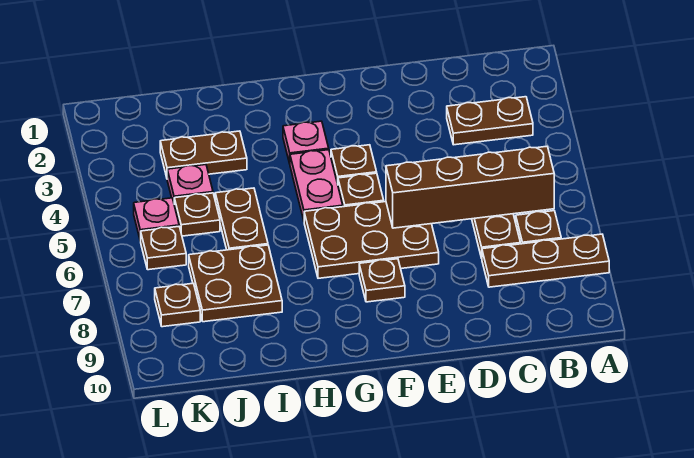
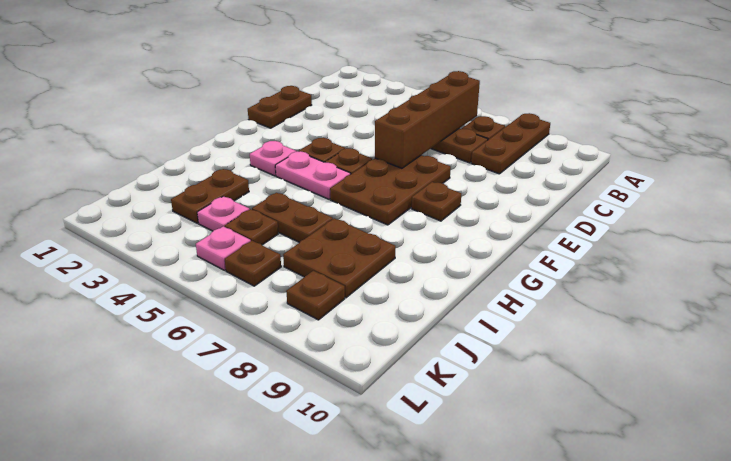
brown plate B3:C3 level 1 -> brown plate D1:E1 level 1

